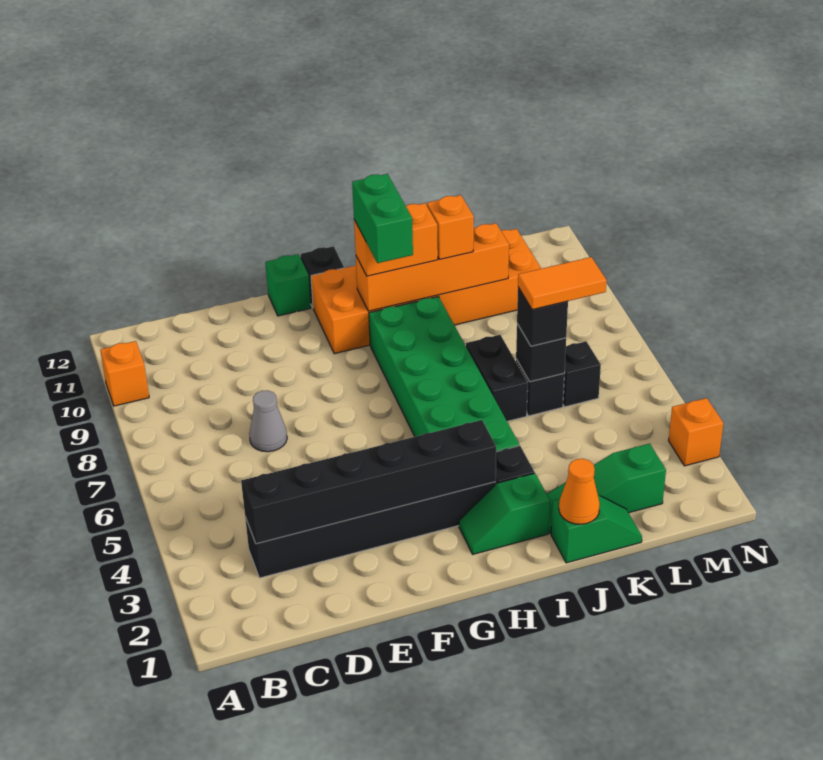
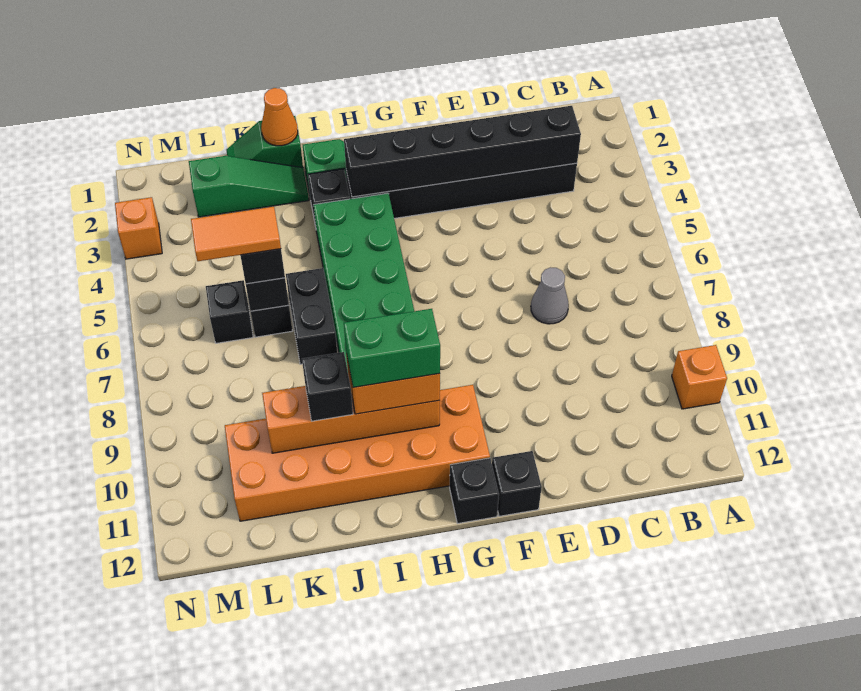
green brick F12 level 1 -> black brick F12 level 1
green brick H9:H10 level 4 -> green brick H10:I10 level 4
orange brick J10 level 3 -> black brick J10 level 3

